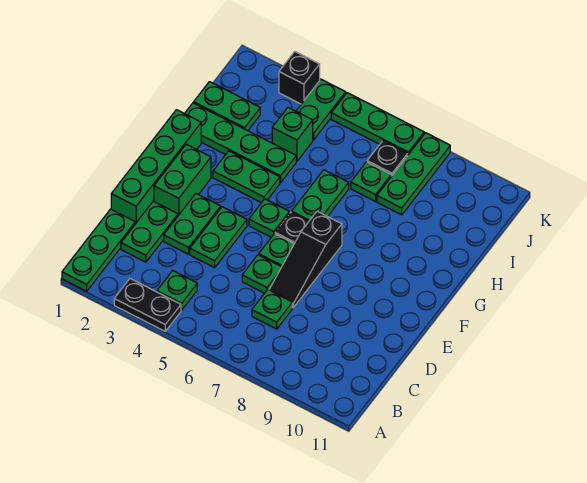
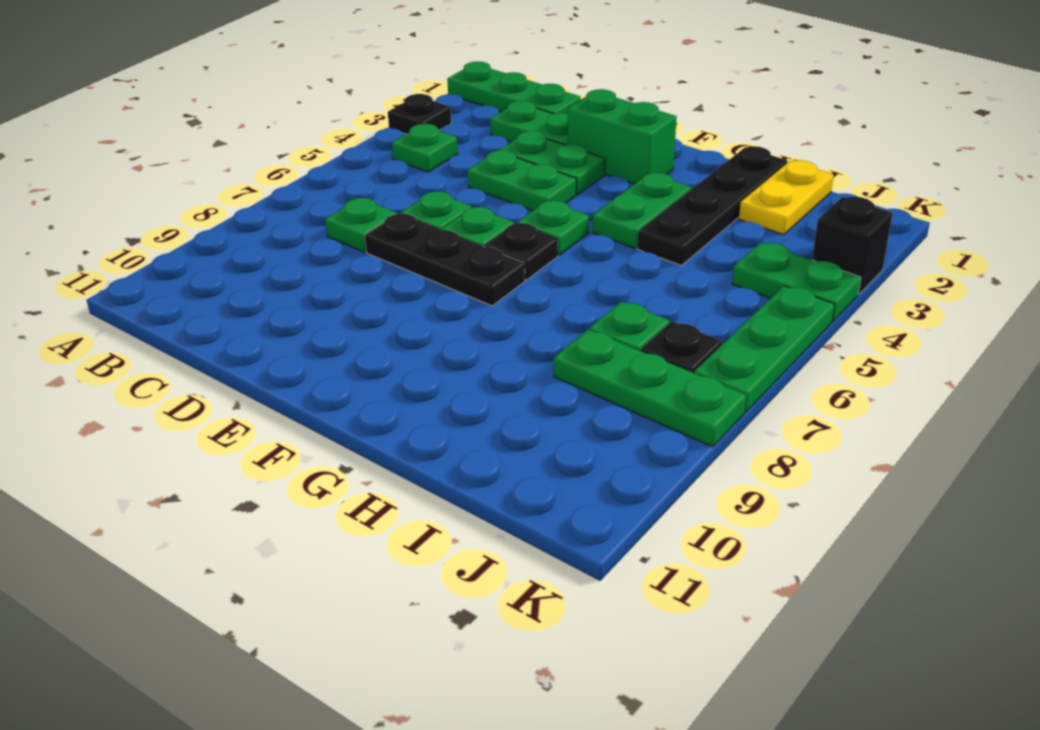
black plate A3:A4 level 1 -> black plate A3 level 1
green brick D1:G1 level 1 -> none
black slope D7:F7 level 1 top F -> black plate D7:F7 level 1
green plate G6:H6 level 1 -> none
green plate H1:H4 level 1 -> black plate H1:H4 level 1
green plate I1:I2 level 1 -> yellow plate I1:I2 level 1
green brick I4 level 1 -> none

